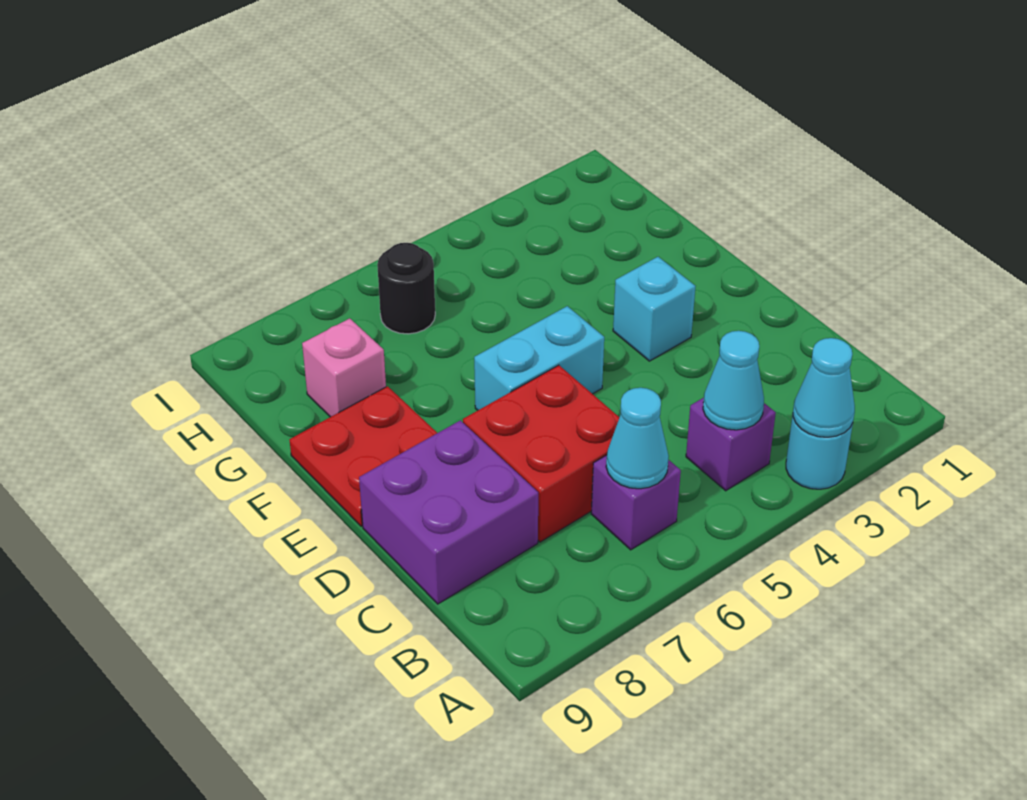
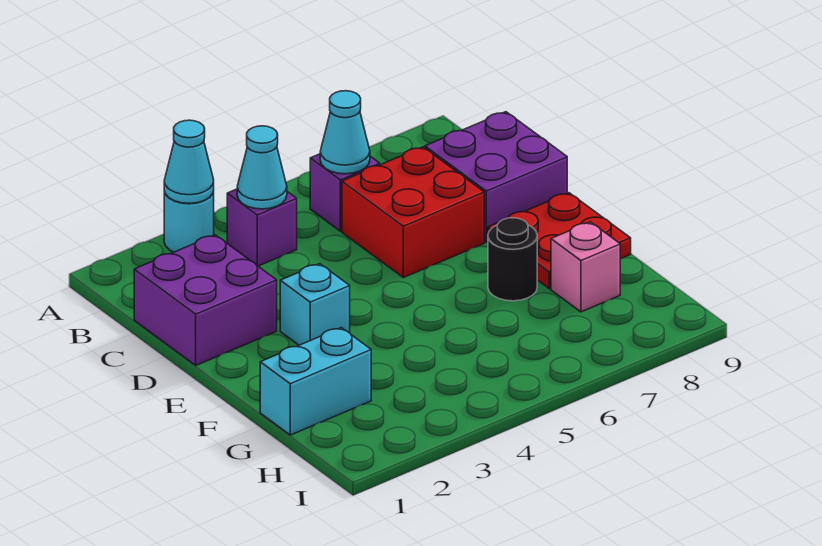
none -> purple brick C1:D2 level 1
cyan brick E5:E6 level 1 -> cyan brick G1:G2 level 1
black round brick H6 level 1 -> black round brick F7 level 1

